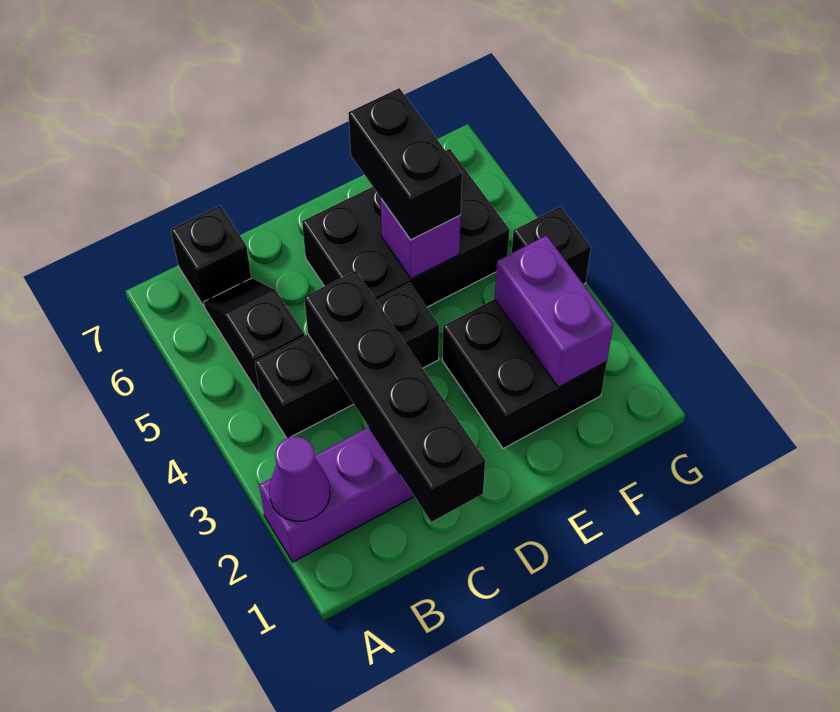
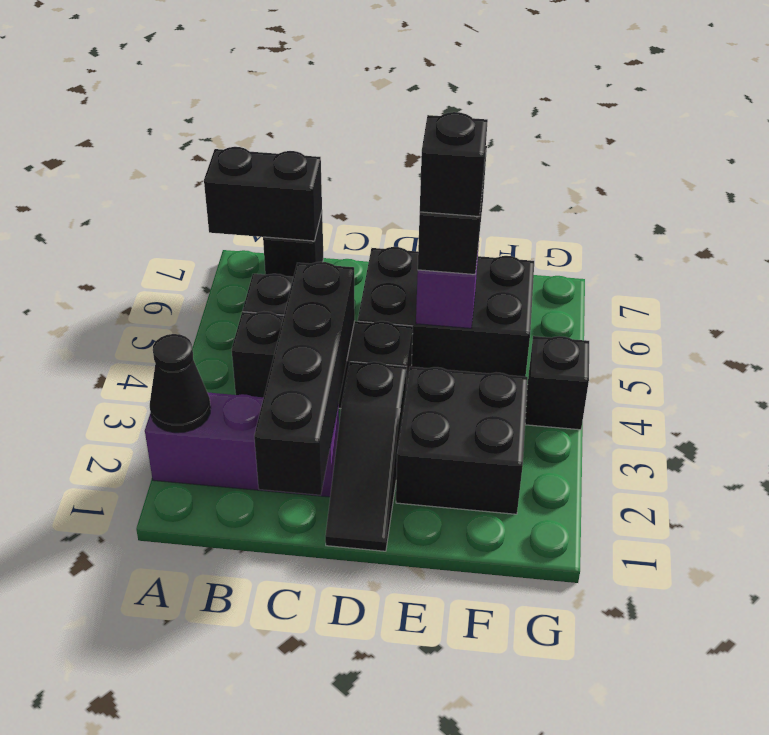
purple cone A2 level 2 -> black cone A2 level 2
none -> black brick A7:B7 level 2
none -> black slope D1:D3 level 1 top 3
none -> black brick E5 level 4
purple brick F2:F3 level 2 -> none

